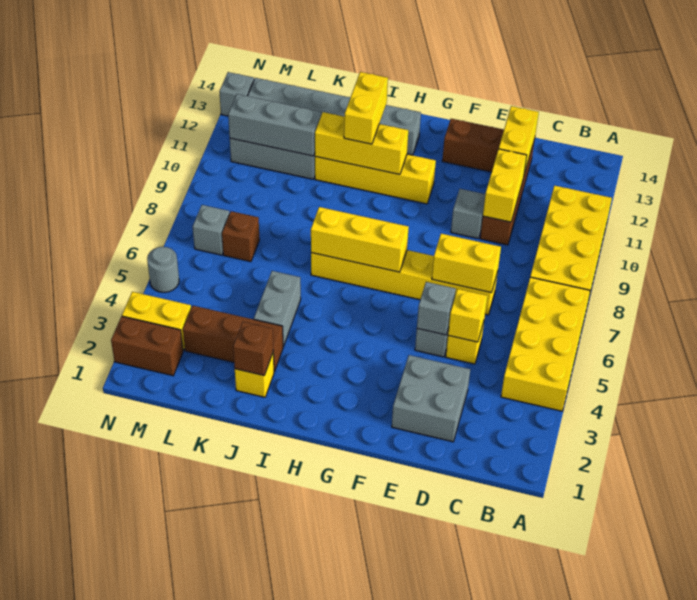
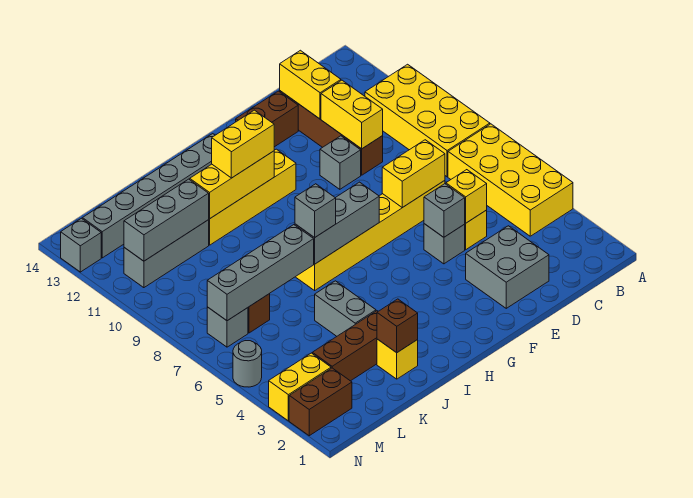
yellow brick G7:I7 level 2 -> grey brick G7:I7 level 2
none -> grey brick I7 level 3
yellow brick I11:I12 level 3 -> yellow brick H11:I11 level 3
none -> grey brick J7:M7 level 2

